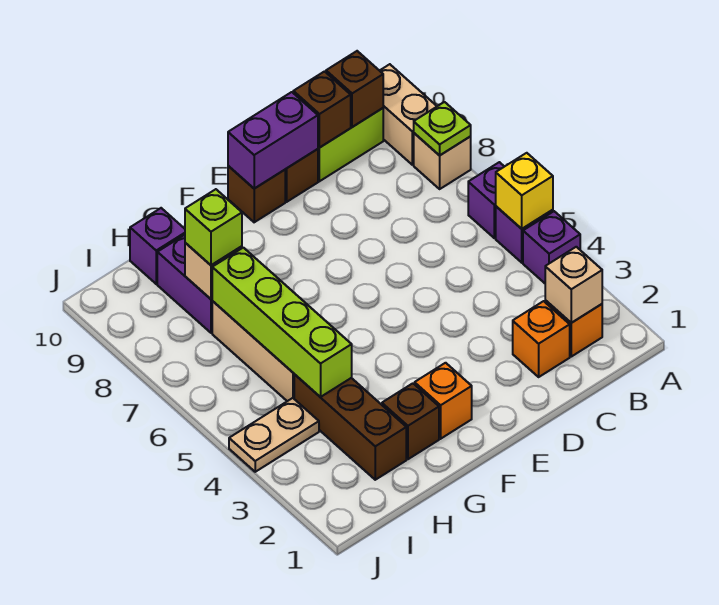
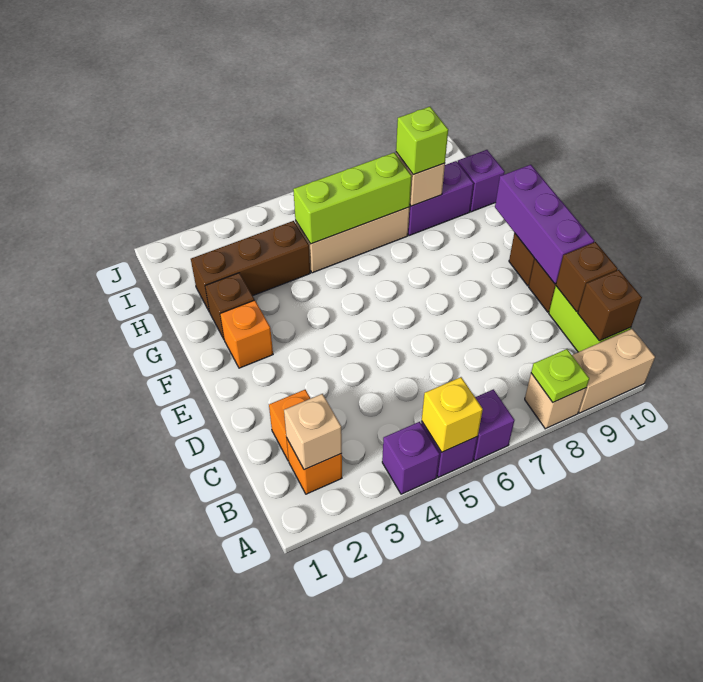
purple brick D10:E10 level 2 -> purple brick D10:F10 level 2
lime brick H4:H7 level 2 -> lime brick H5:H7 level 2
tan plate I4:J4 level 1 -> none

